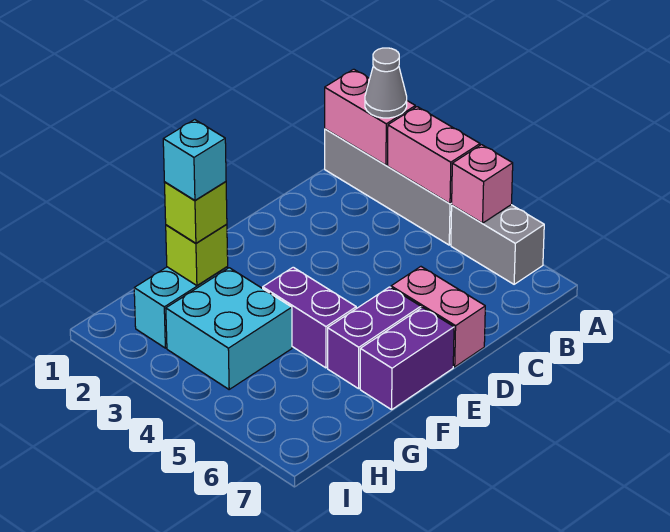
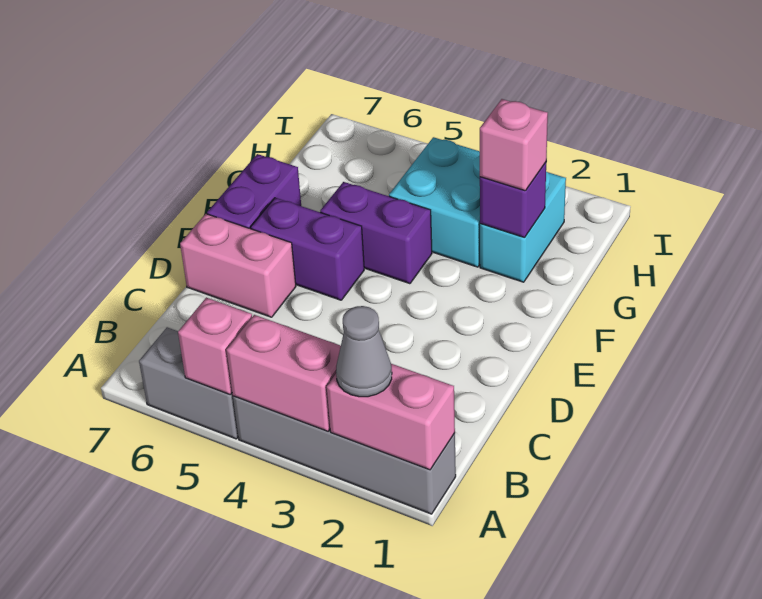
purple brick E6:F6 level 1 -> purple brick E5:E6 level 1
lime brick G2 level 2 -> purple brick G2 level 2
lime brick G2 level 3 -> pink brick G2 level 3
cyan brick G2 level 4 -> none

